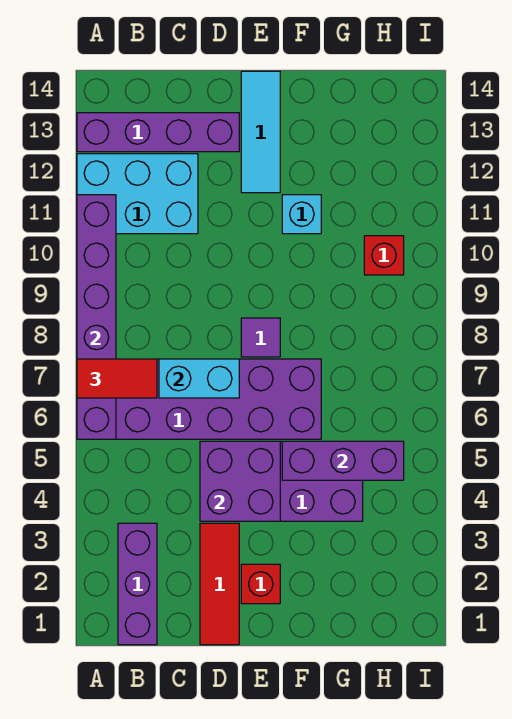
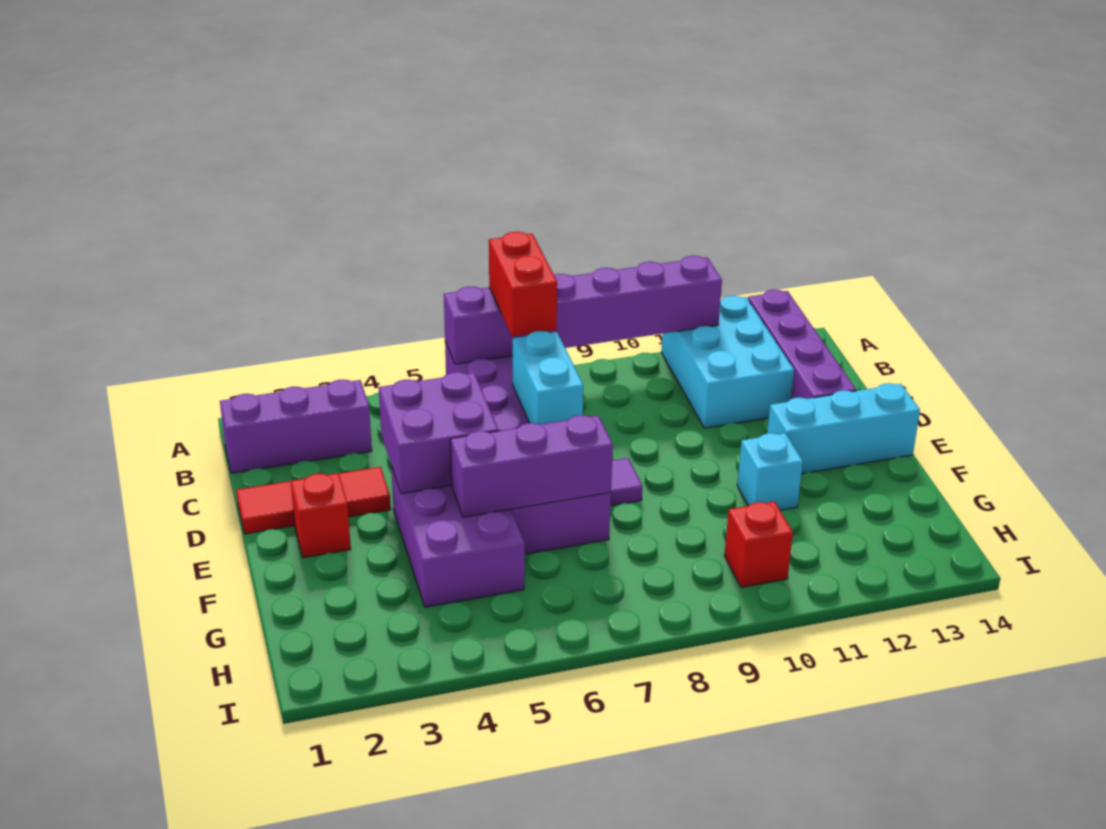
red tile A7:B7 level 3 -> red brick A7:B7 level 3
cyan tile E12:E14 level 1 -> cyan brick E12:E14 level 1
purple brick F5:H5 level 2 -> purple brick F5:F7 level 2

